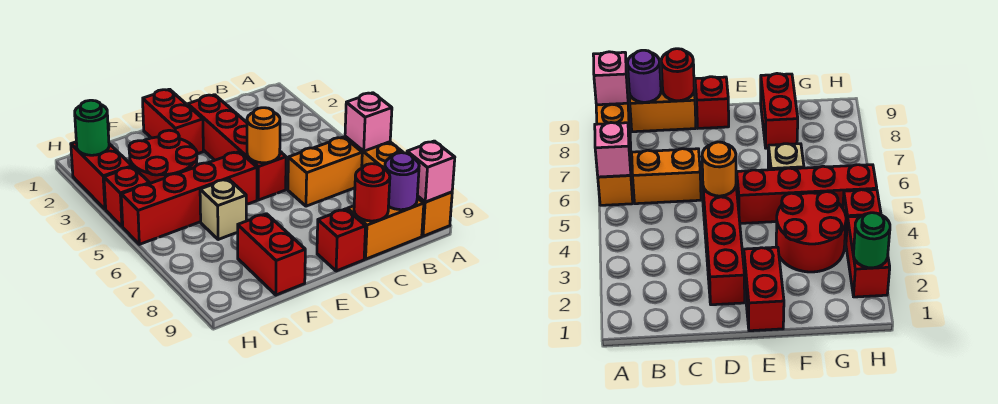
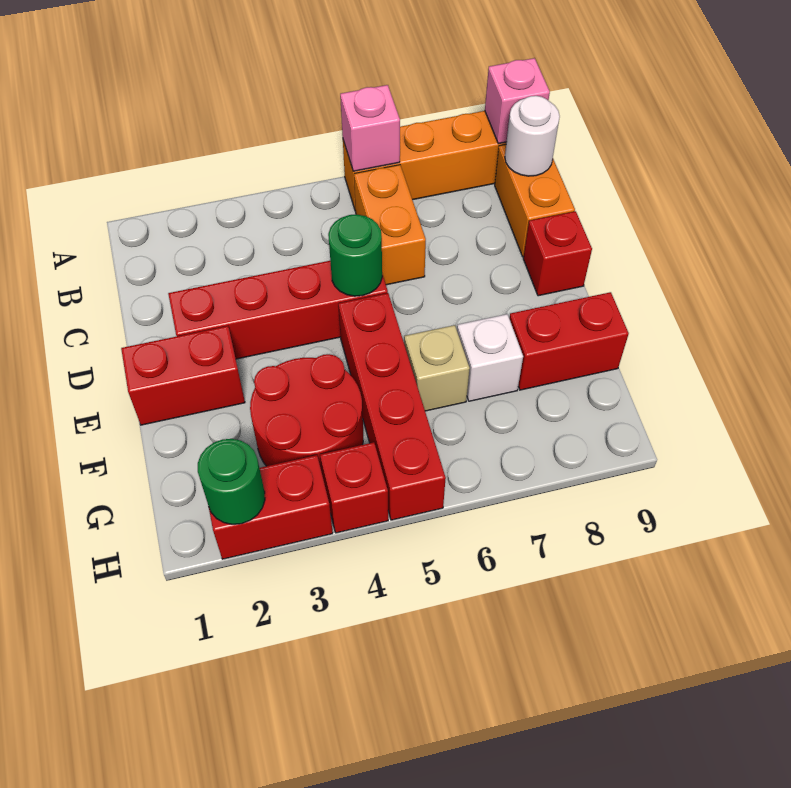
purple round brick B9 level 2 -> white round brick B9 level 2
red round brick C9 level 2 -> none
orange round brick D5 level 2 -> green round brick D5 level 2
none -> white brick F7 level 1

